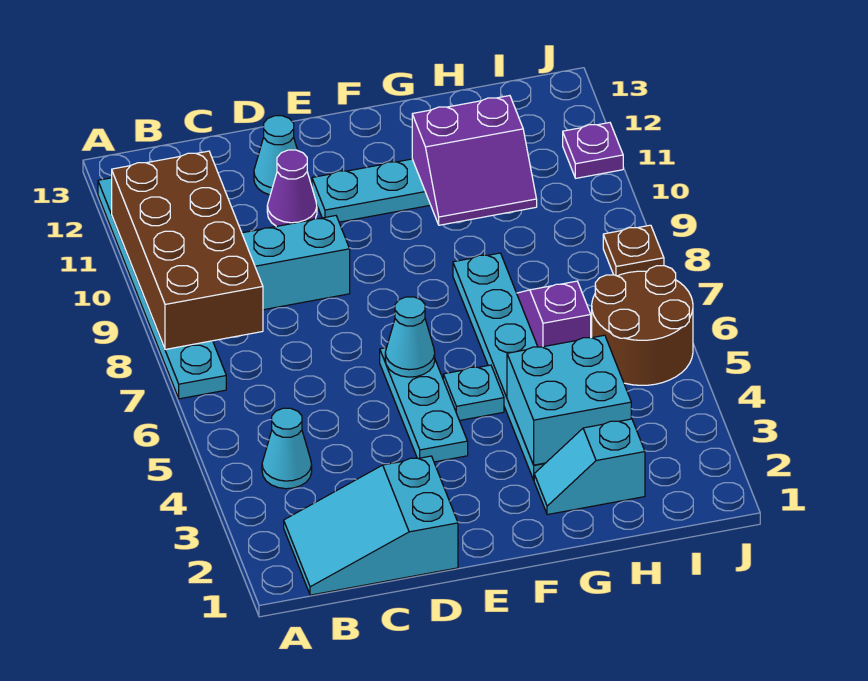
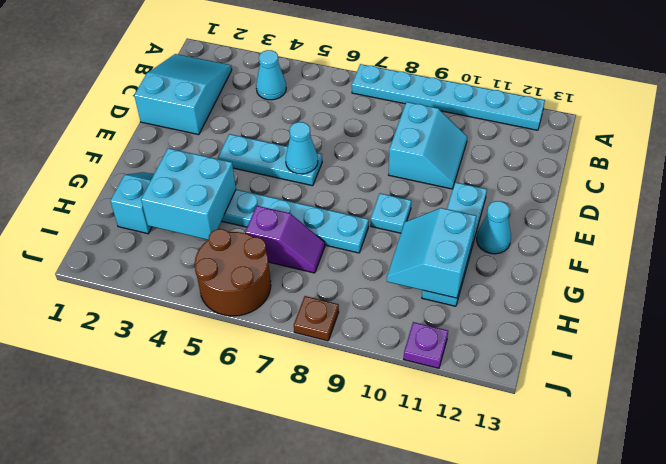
brown brick A8:B11 level 2 -> none
purple cone D11 level 1 -> none
cyan cone D12 level 1 -> cyan cone F12 level 1
cyan plate F5 level 1 -> cyan plate F9 level 1
purple slope G10:H11 level 2 top 11 -> cyan slope G10:H11 level 2 top 11

